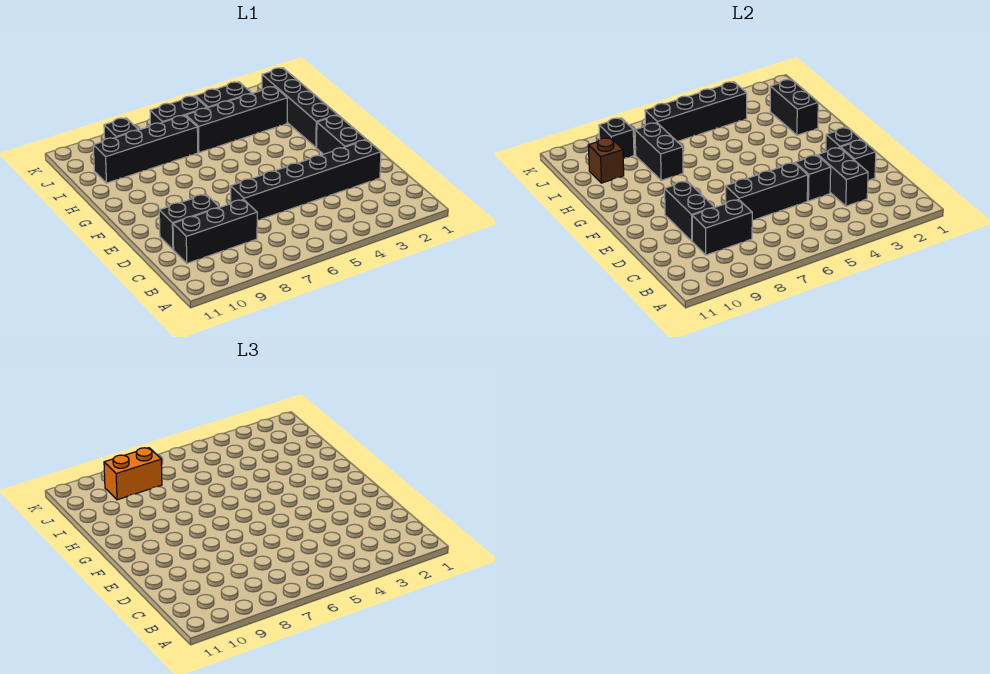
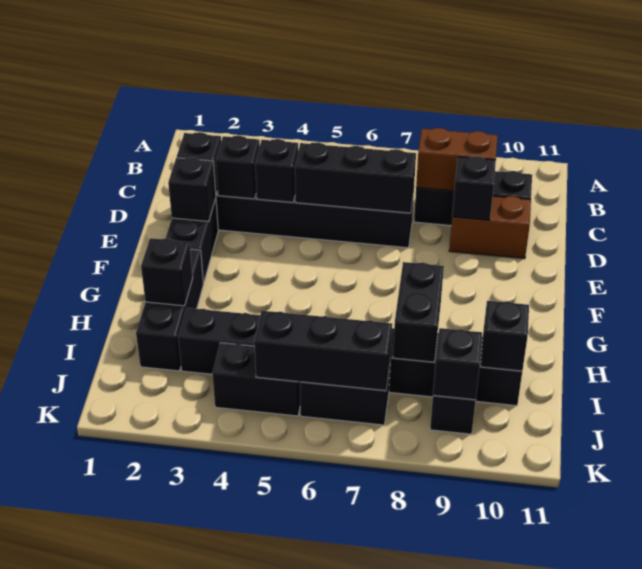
black brick C3:D3 level 2 -> black brick D3 level 2
black brick C8:C9 level 2 -> brown brick C8:C9 level 2
black brick D9:D10 level 1 -> brown brick D9:D10 level 1
black brick D9:E9 level 2 -> black brick D9 level 2
black brick G2:J2 level 1 -> black brick G2:I2 level 1
black brick H2:I2 level 2 -> black brick H2 level 2
brown brick I10 level 2 -> black brick I10 level 2
black brick J4:J7 level 2 -> black brick J5:J7 level 2
orange brick J8:J9 level 3 -> none

